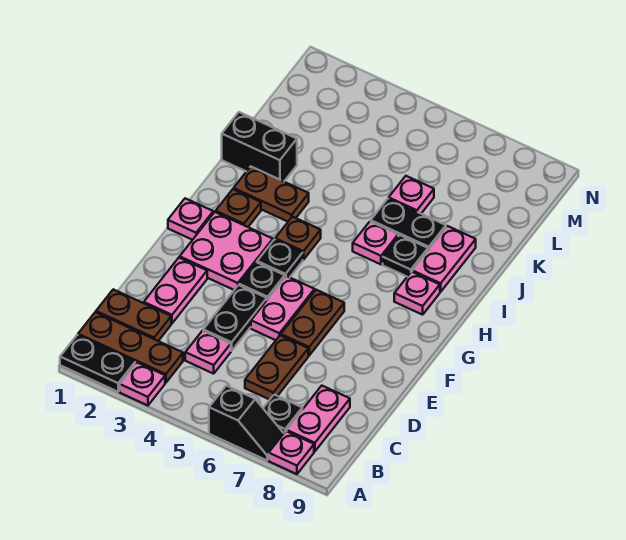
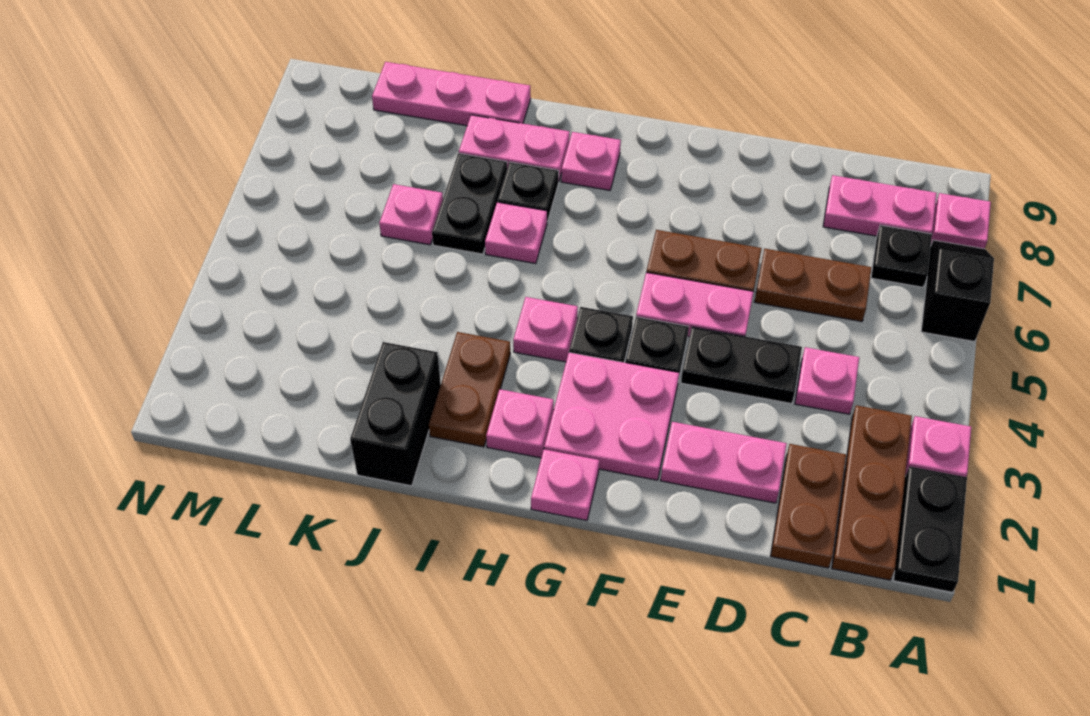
brown plate H2 level 1 -> pink plate H2 level 1
brown plate H4 level 1 -> pink plate H4 level 1
none -> pink plate J9:L9 level 1

